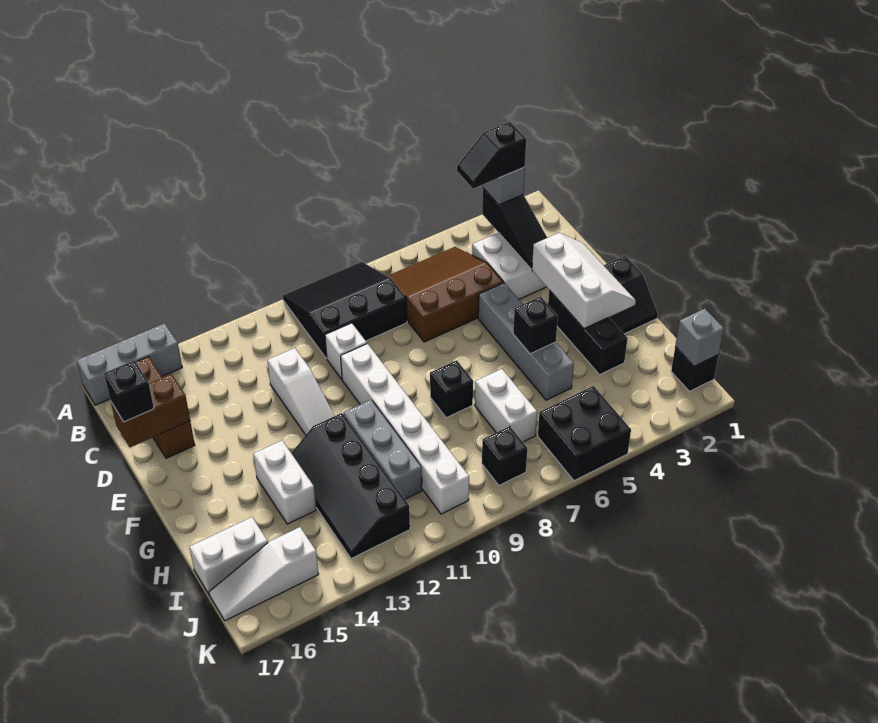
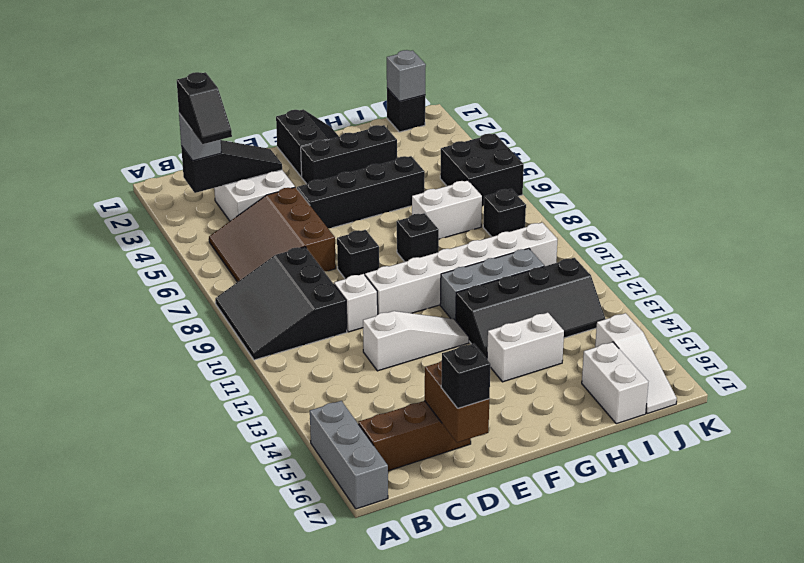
white slope E2:G3 level 2 top 3 -> none
grey brick E5:H5 level 1 -> black brick E5:H5 level 1
black brick G5 level 2 -> black brick E8 level 1

